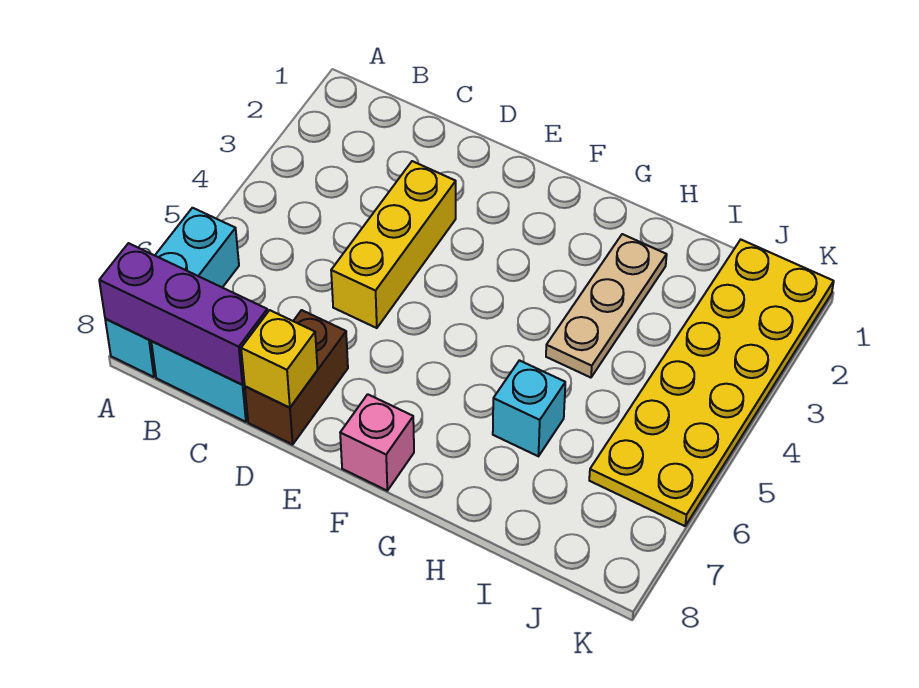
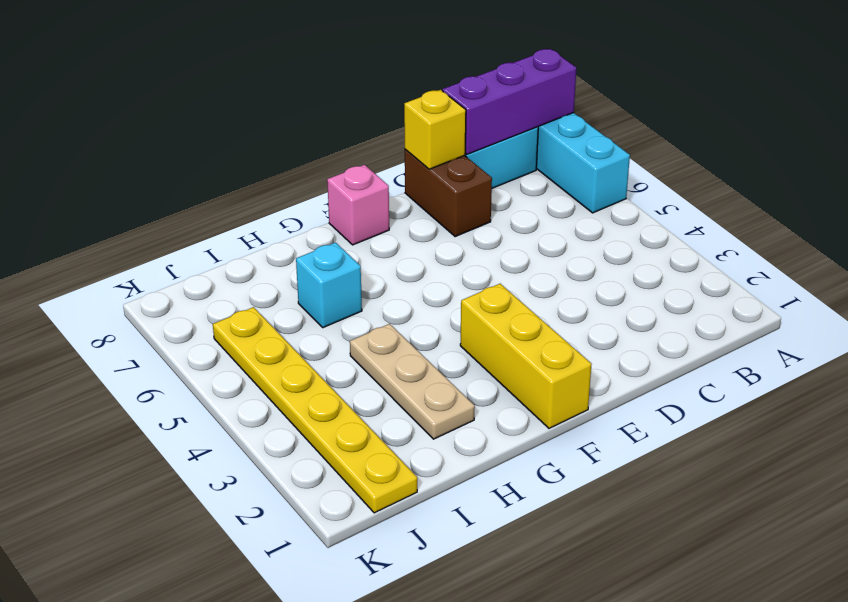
yellow brick D3:D5 level 1 -> yellow brick F1:F3 level 1
yellow plate J1:K6 level 1 -> yellow plate J1:J6 level 1

